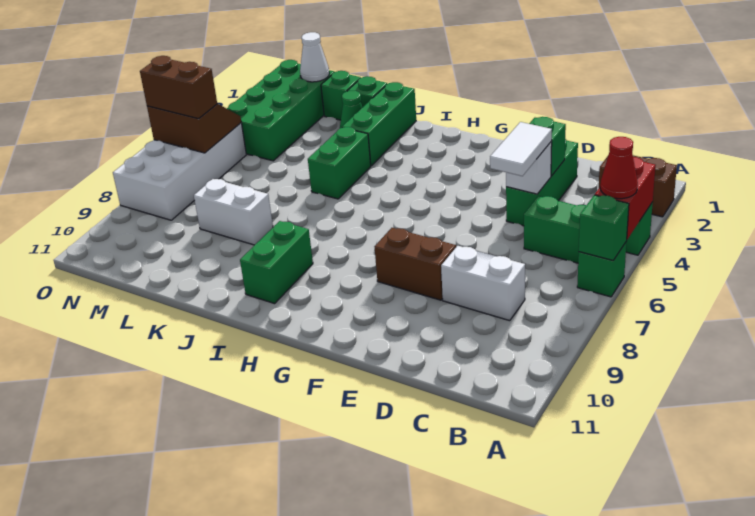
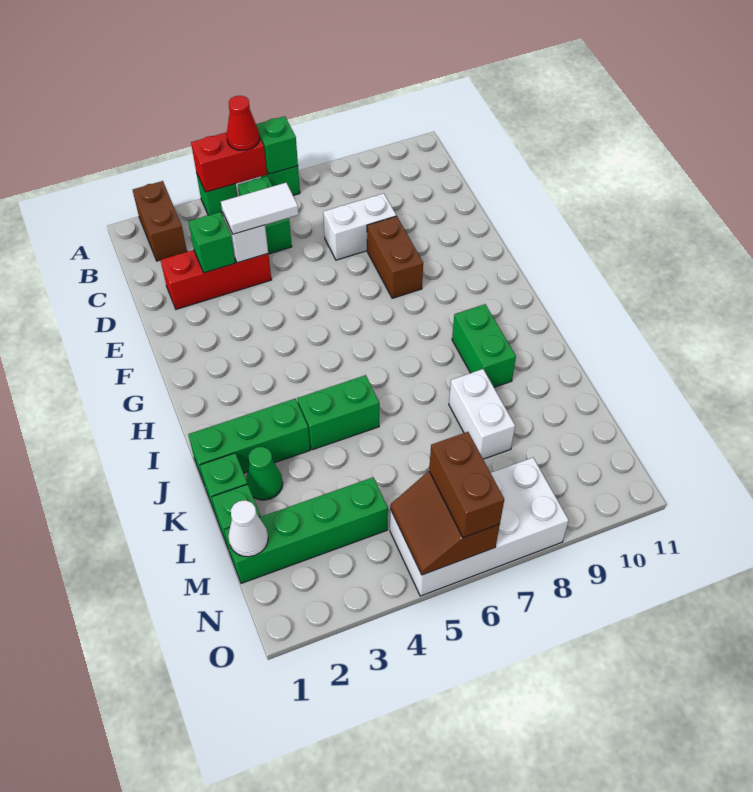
white brick C8:D8 level 1 -> white brick D7:D8 level 1
green brick D2:D4 level 1 -> red brick D2:D4 level 1
green brick I9:I10 level 1 -> green brick I9:J9 level 1
green brick M1:N4 level 1 -> green brick M1:M4 level 1

